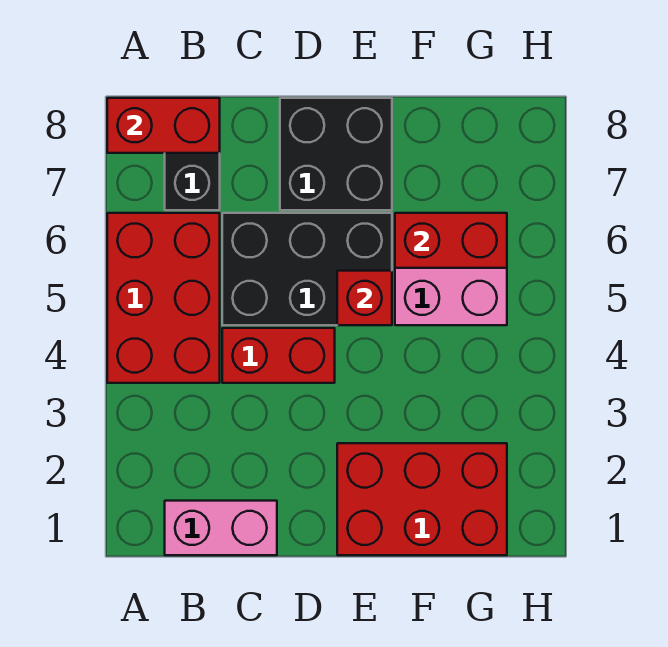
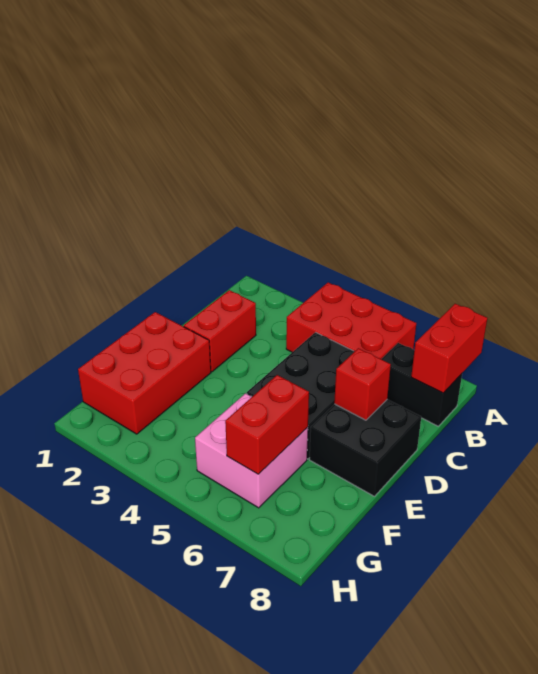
pink brick B1:C1 level 1 -> none
red brick C4:D4 level 1 -> red brick C2:D2 level 1
red brick E5 level 2 -> red brick D7 level 2

